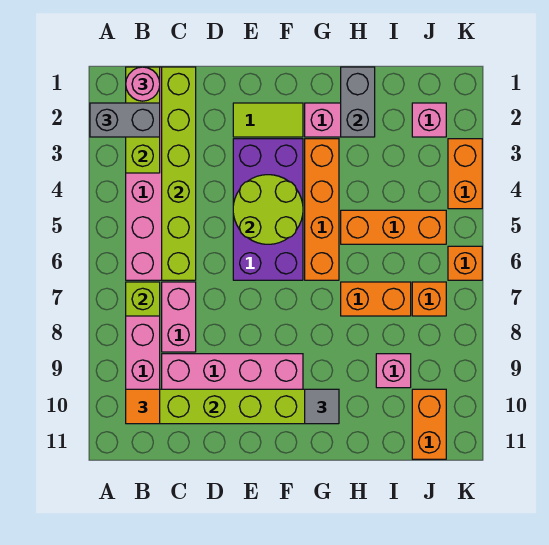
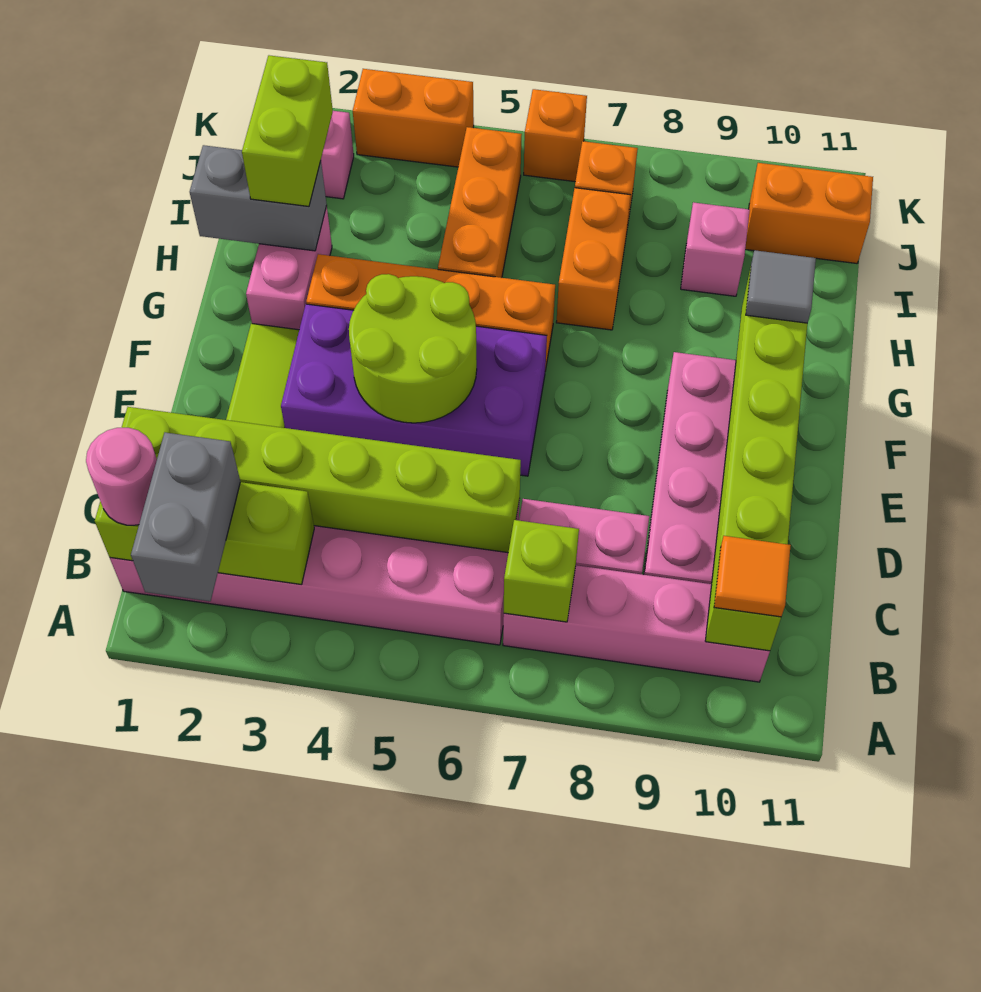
none -> lime brick H2:I2 level 3

